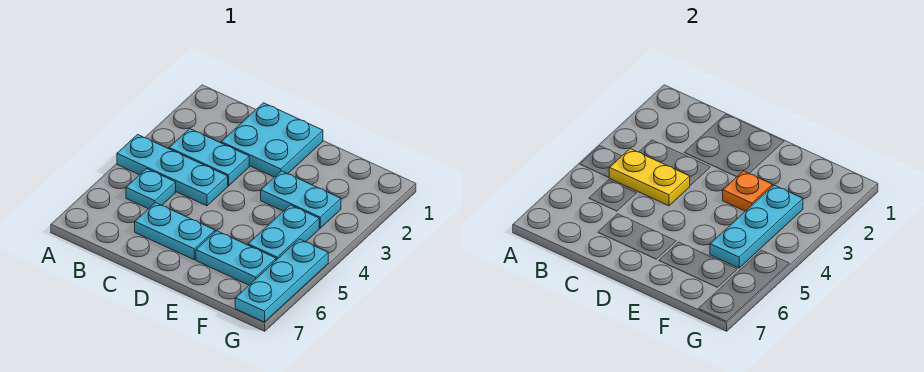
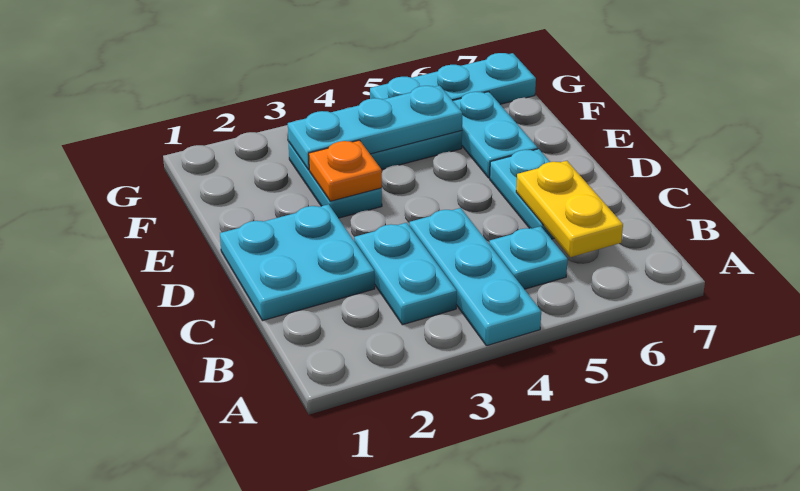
yellow plate B4:C4 level 2 -> yellow plate B6:C6 level 2

